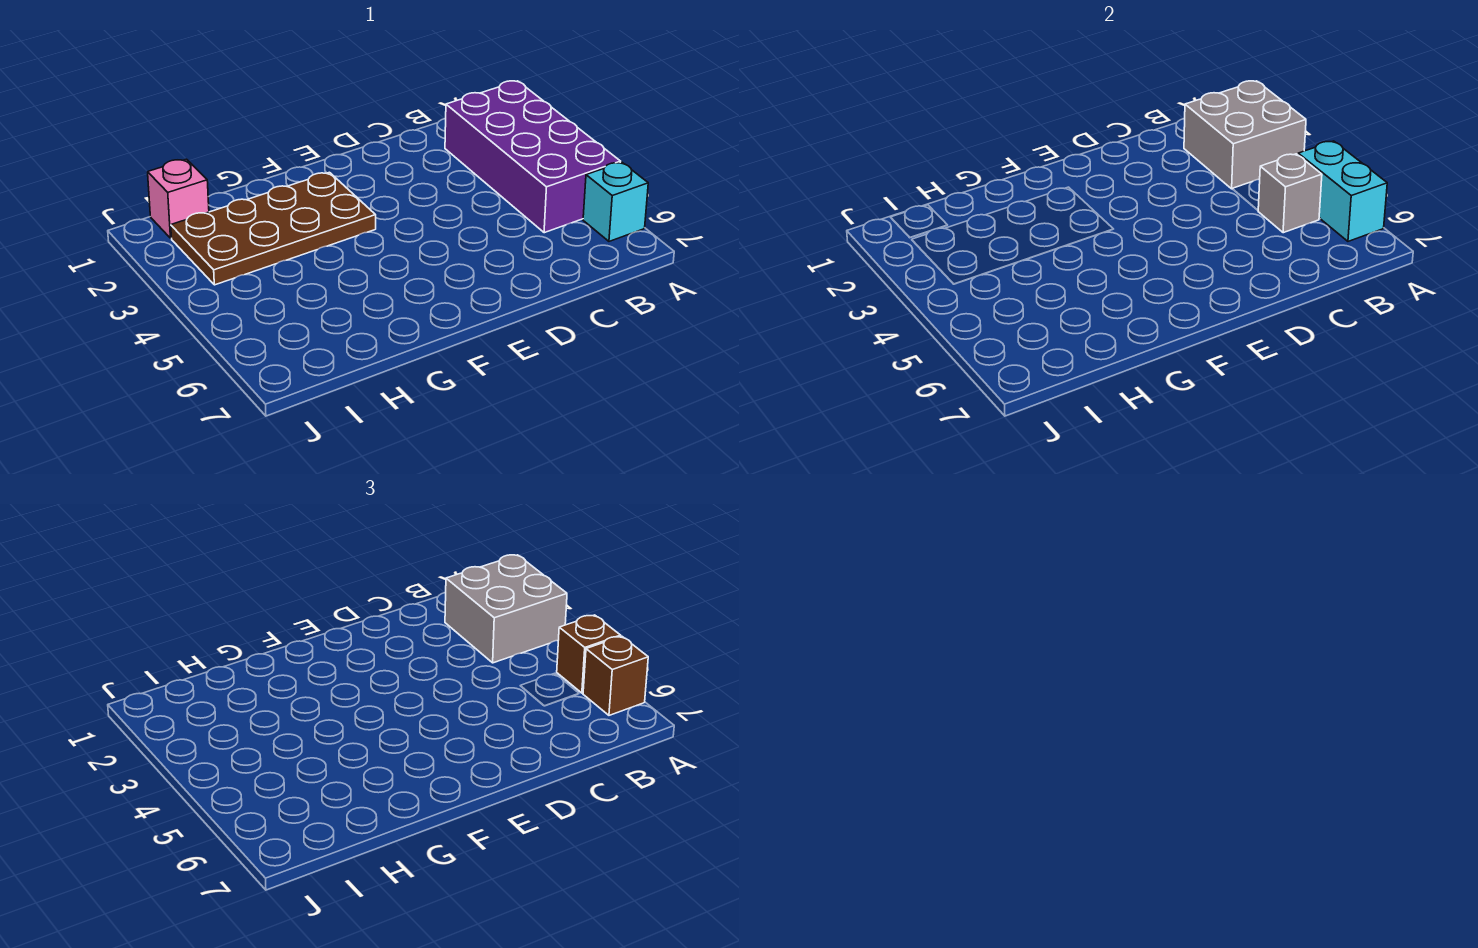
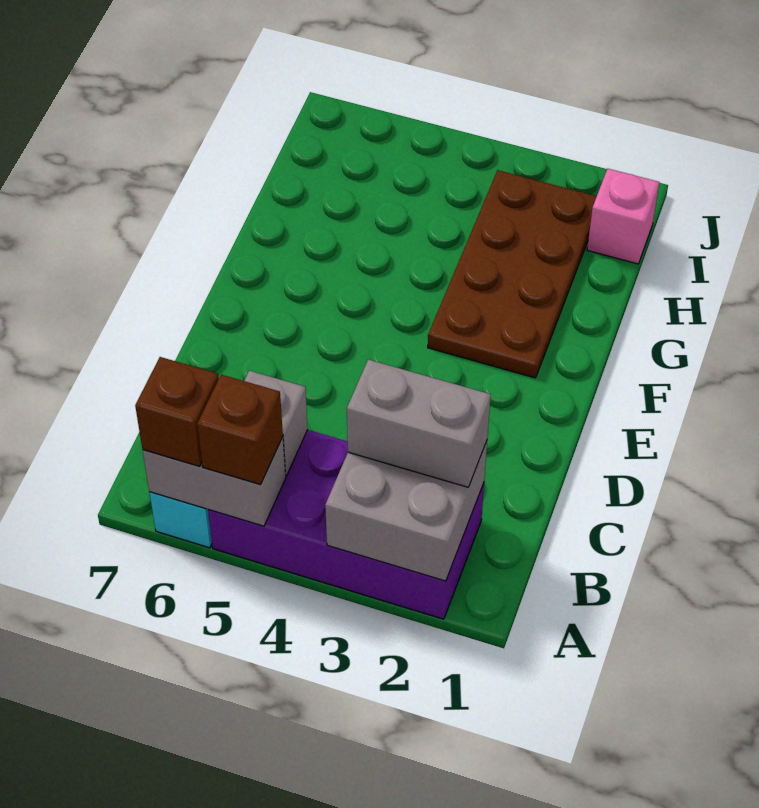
grey brick A2:B3 level 3 -> grey brick B2:B3 level 3
cyan brick A5:A6 level 2 -> grey brick A5:A6 level 2

